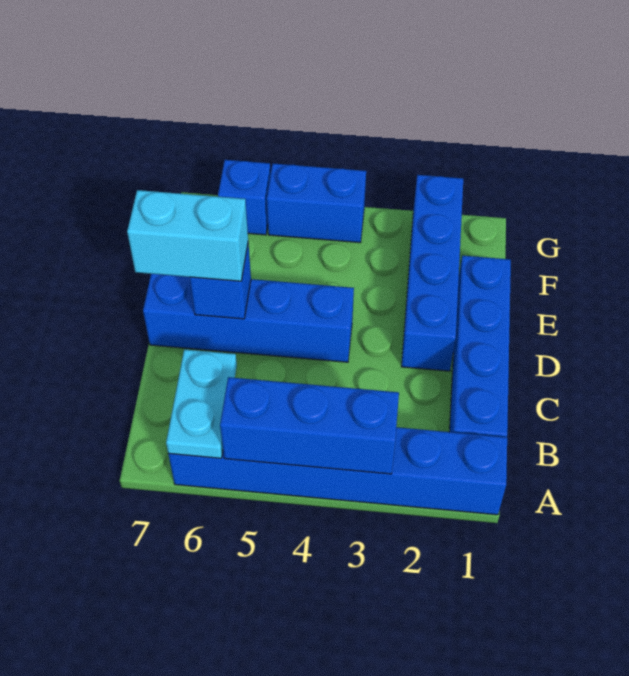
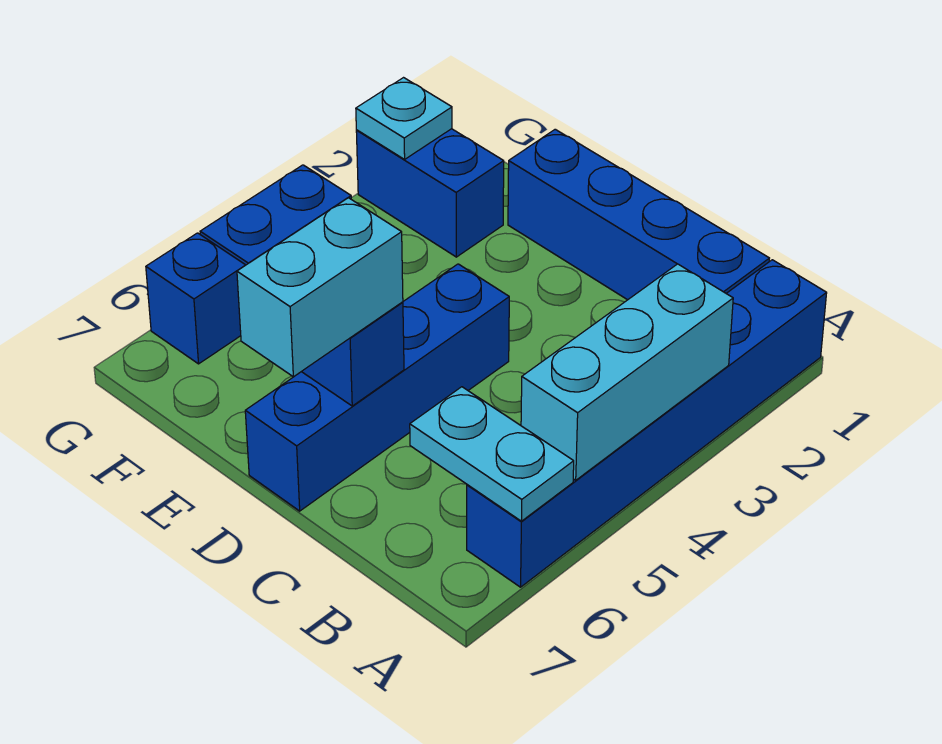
blue brick A3:A5 level 2 -> cyan brick A3:A5 level 2
blue brick D2:G2 level 1 -> blue brick F2:G2 level 1
none -> cyan plate G2 level 2

